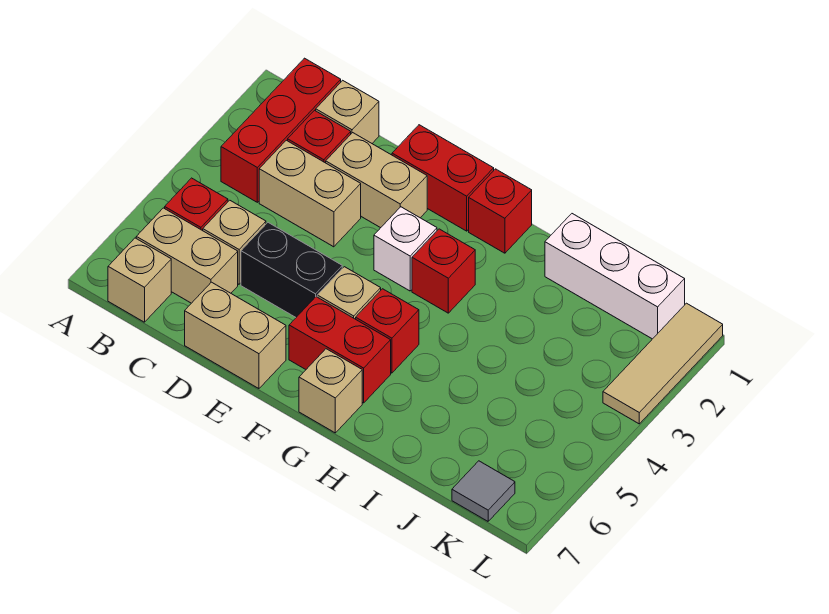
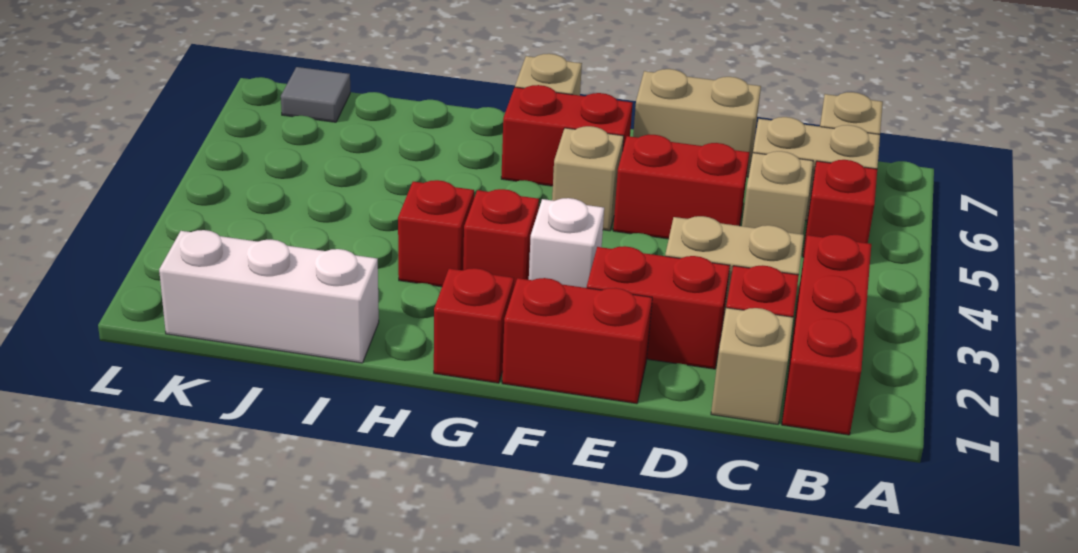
tan brick D2:E2 level 1 -> red brick D2:E2 level 1
black brick D5:E5 level 1 -> red brick D5:E5 level 1
red brick G5 level 1 -> red brick H3 level 1
tan tile L1:L3 level 1 -> none

